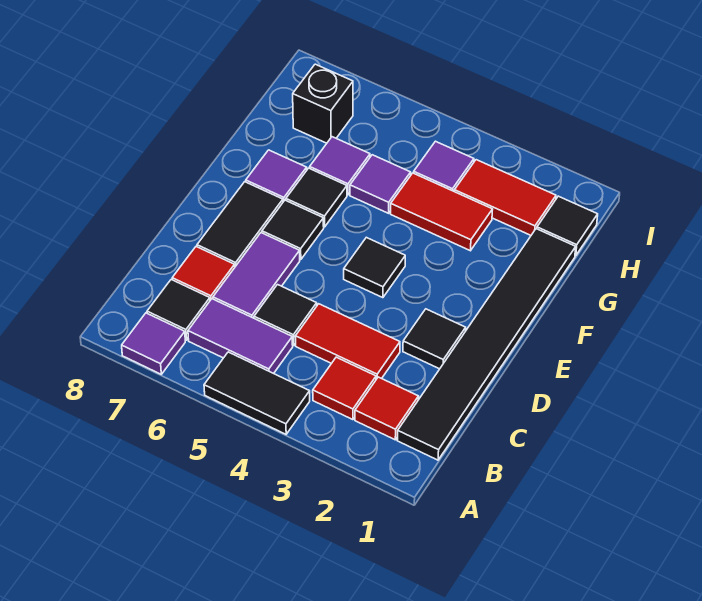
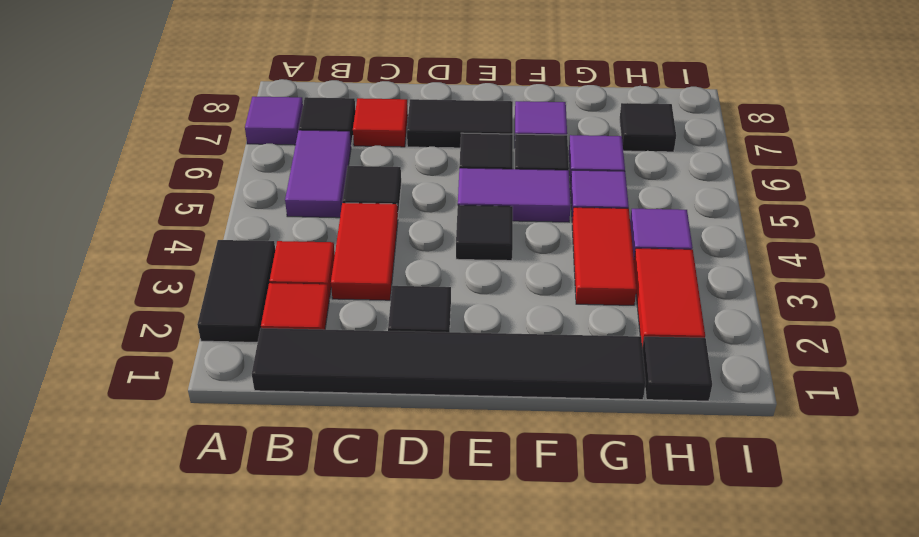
black tile A4:A5 level 1 -> black tile A2:A3 level 1
purple tile C6:D6 level 1 -> purple tile E5:F5 level 1
black brick H7 level 1 -> black tile H7 level 1

